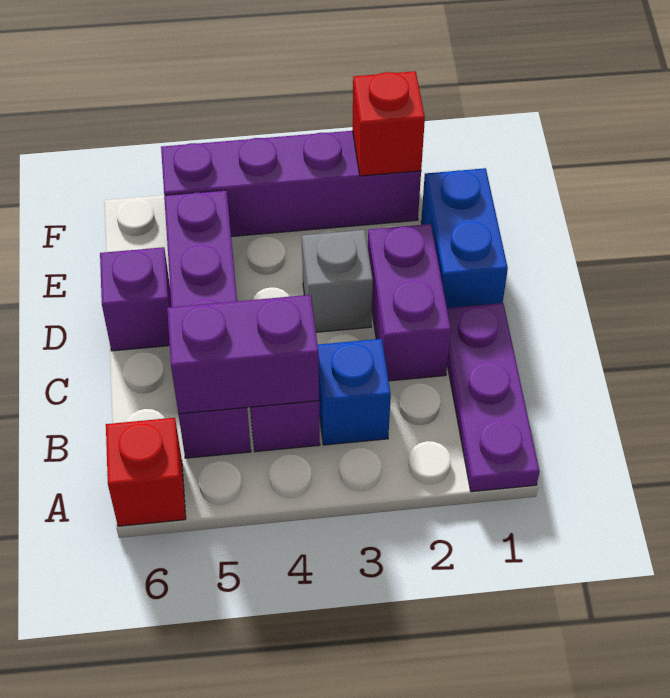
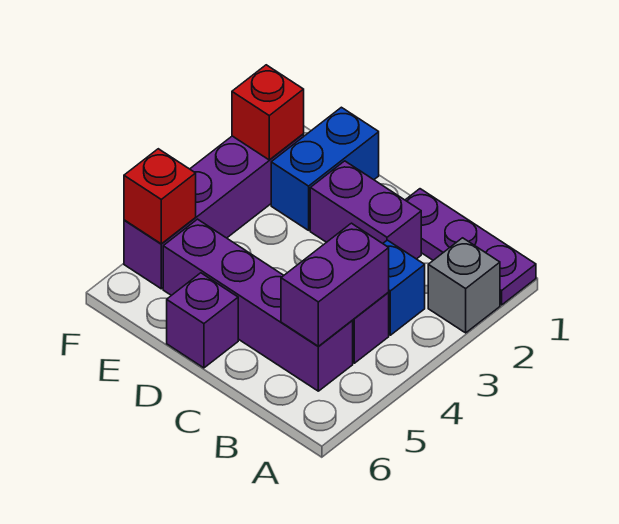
red brick A6 level 1 -> red brick F5 level 2
blue brick D1:E1 level 1 -> blue brick E1:E2 level 1
grey brick D3 level 1 -> grey brick A2 level 1

